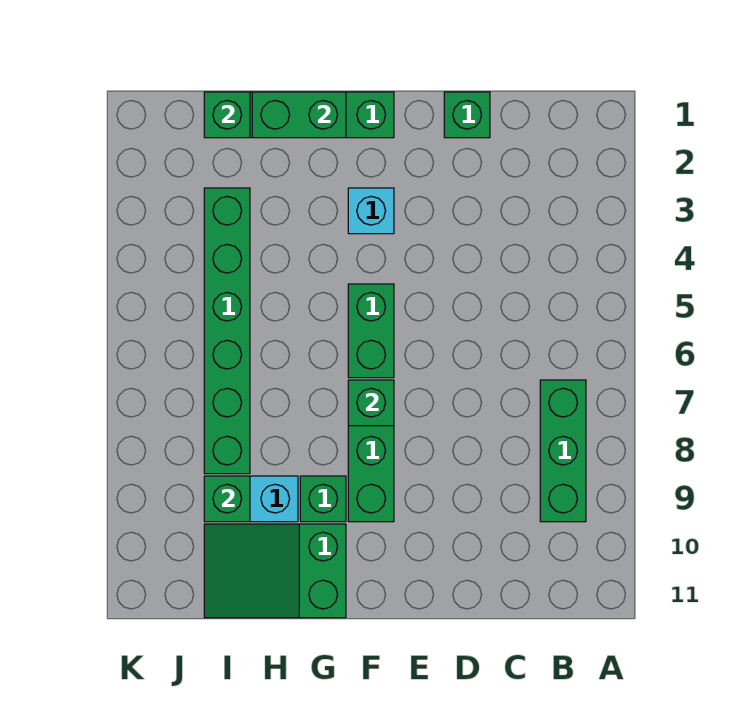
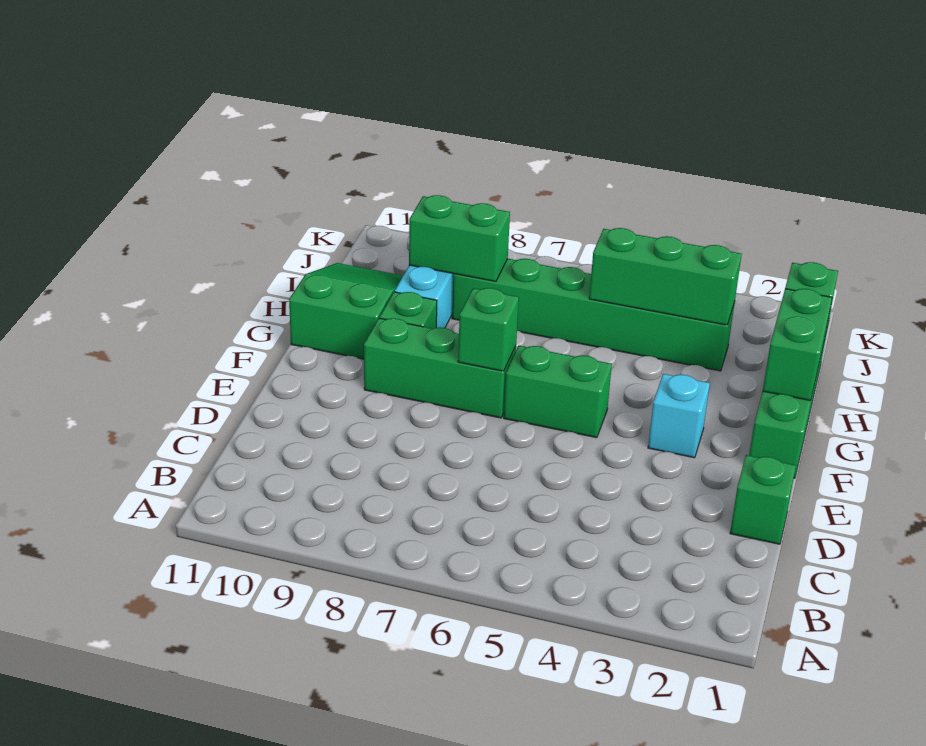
green brick B7:B9 level 1 -> green brick I3:I5 level 2
green brick I9 level 2 -> green brick I8:I9 level 2

